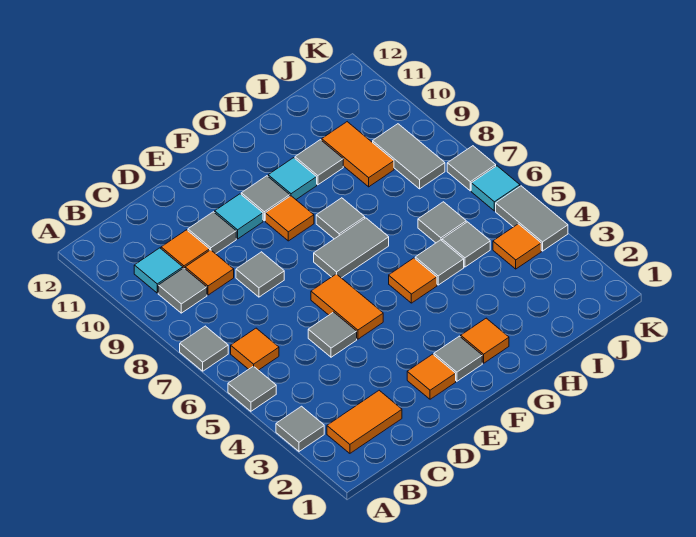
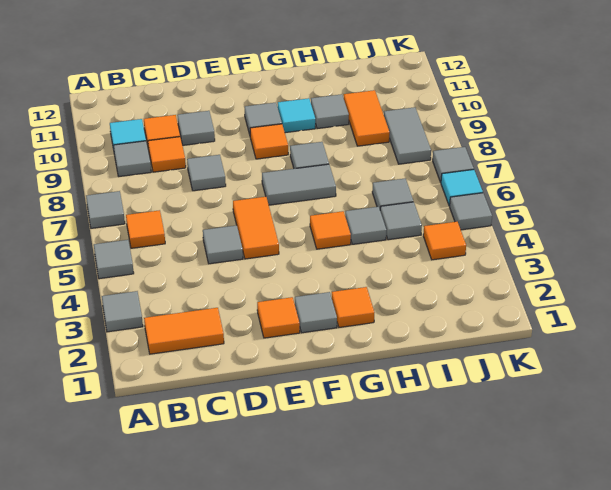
cyan tile E10 level 1 -> none
grey tile K4:K5 level 1 -> grey tile K5 level 1

